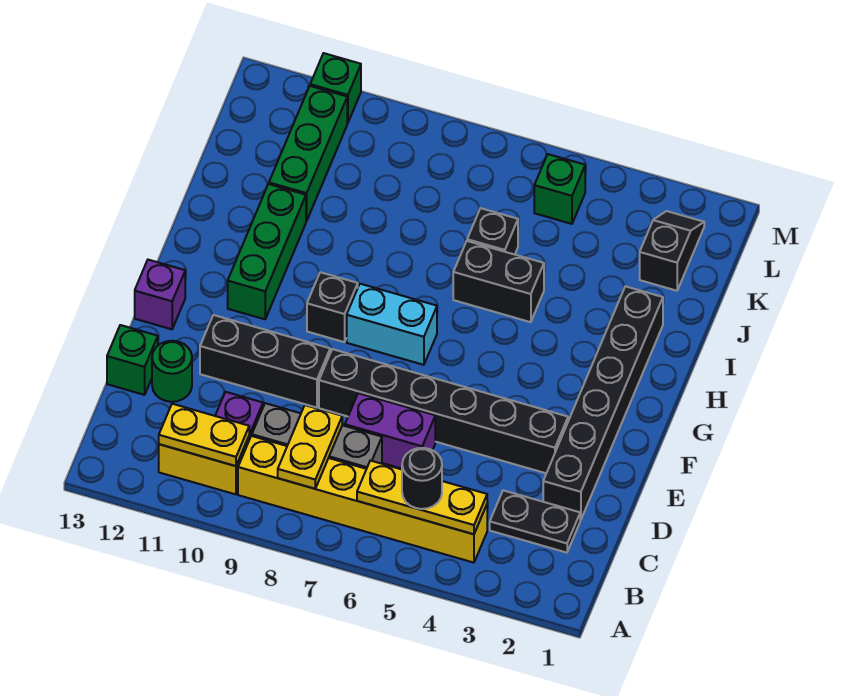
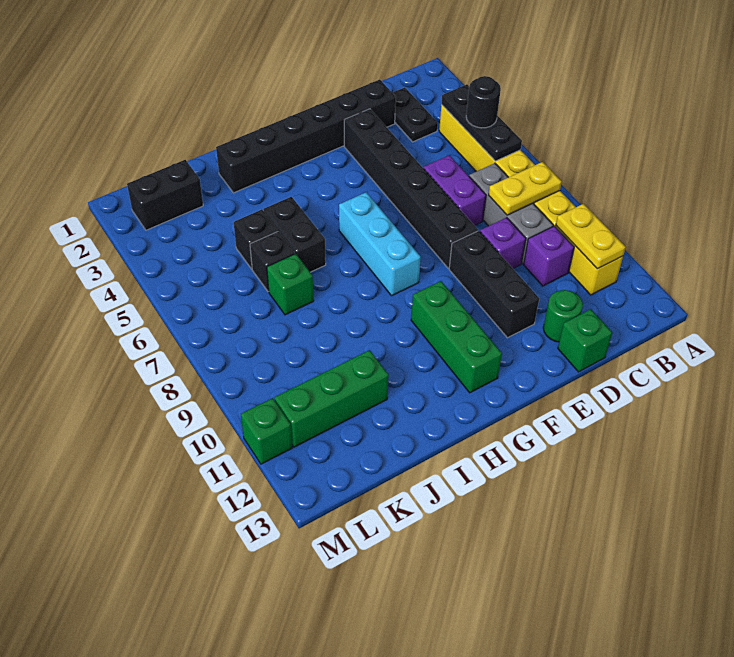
yellow plate B4:B6 level 2 -> black plate B4:B6 level 2
purple brick F13 level 1 -> purple brick D9 level 1
cyan brick G7:G8 level 1 -> cyan brick G6:G8 level 1
black brick G9 level 1 -> black brick J5 level 1
green brick G11:I11 level 1 -> green brick G10:G12 level 1
black slope K2:L2 level 1 top K -> black brick K2:L2 level 1
green brick L5 level 1 -> green brick J7 level 1

